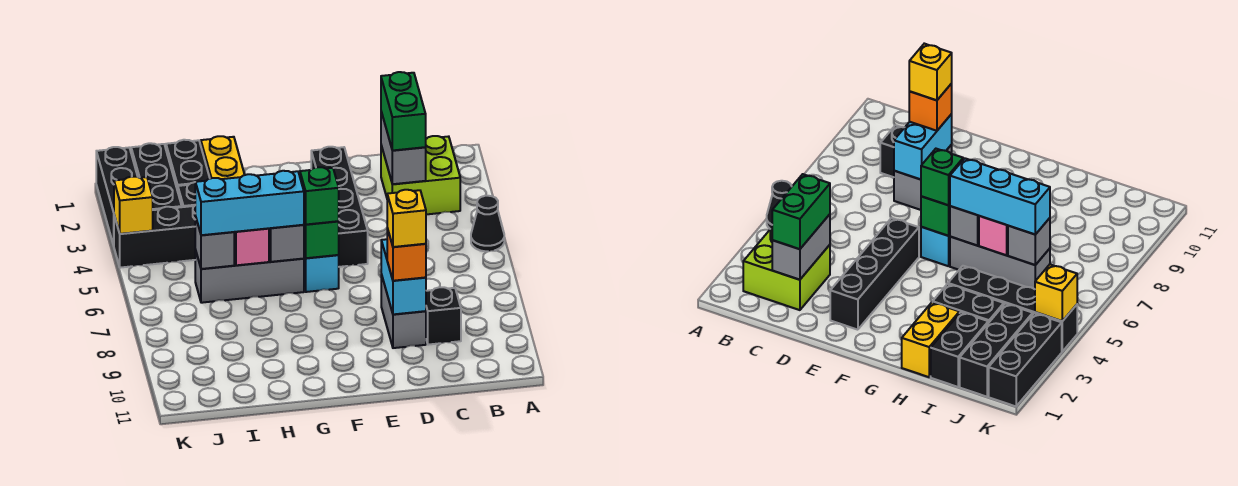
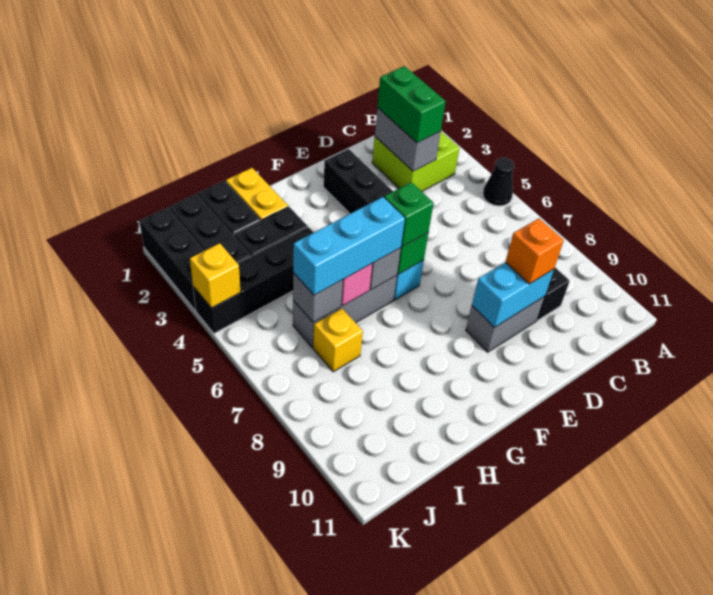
grey brick D8:D9 level 1 -> grey brick D9:E9 level 1
cyan brick D8:D9 level 2 -> cyan brick D9:E9 level 2
yellow brick D9 level 4 -> yellow brick I7 level 1

